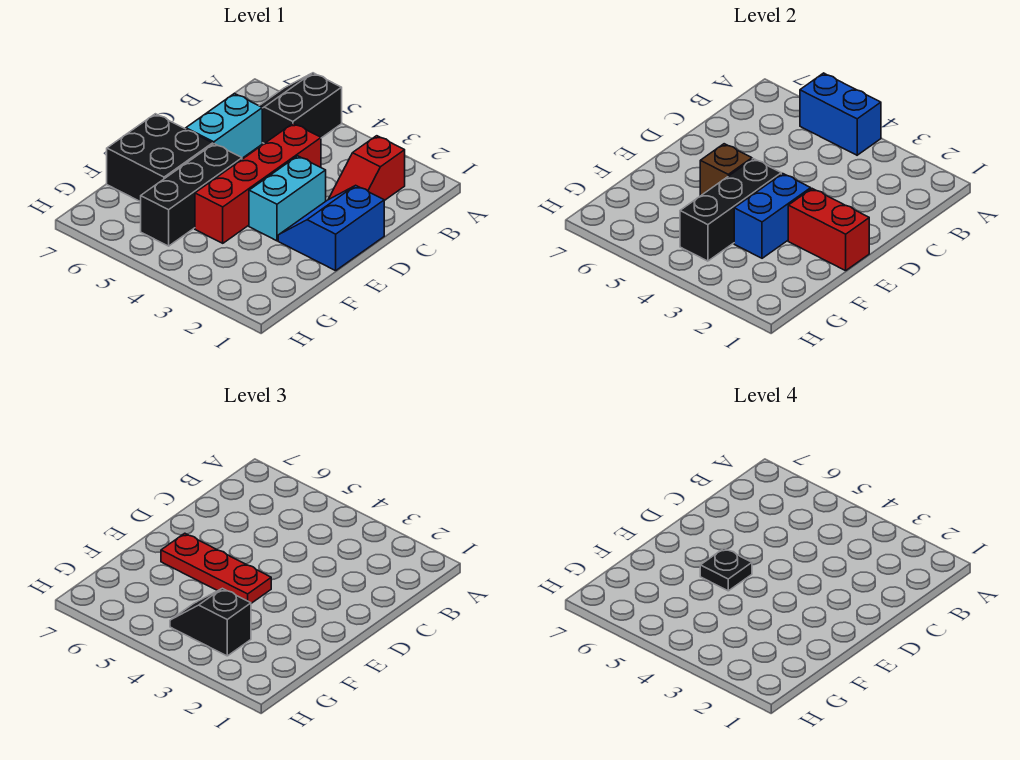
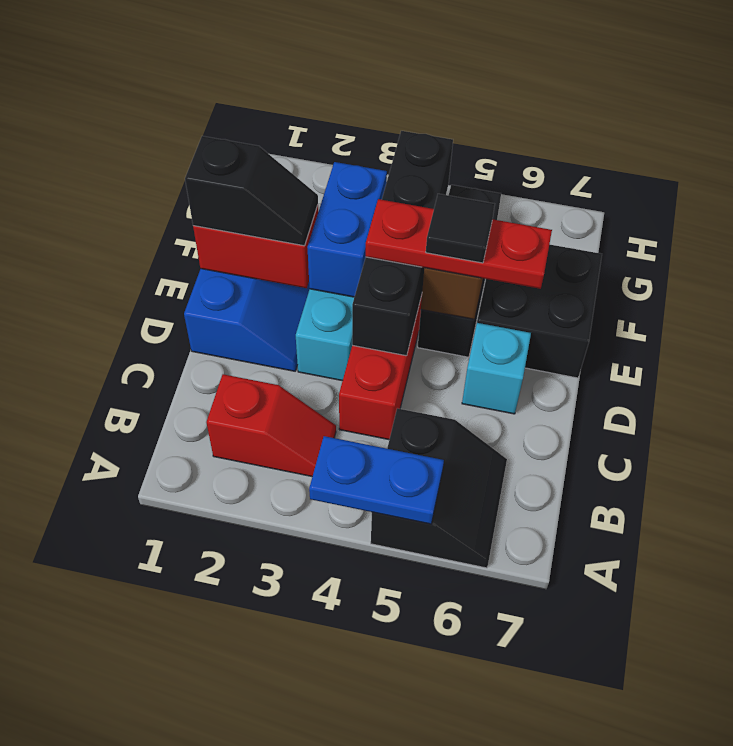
blue brick A4:A5 level 2 -> blue plate A4:A5 level 2
red slope B2:C2 level 1 top B -> red slope B2:B3 level 1 top 2
cyan brick C6:D6 level 1 -> cyan brick D6 level 1
black brick E4:G4 level 2 -> black brick D4:G4 level 2
black plate E5 level 4 -> black tile E5 level 4
black slope G3:G4 level 3 top 3 -> black slope E1:E2 level 3 top 1

